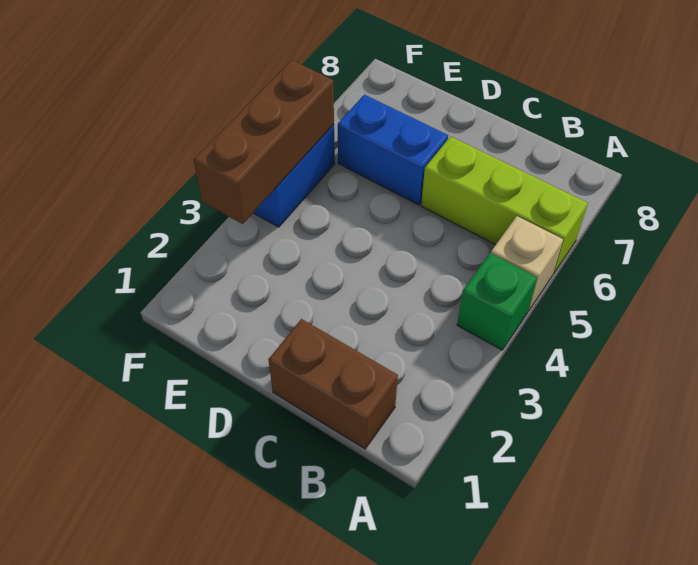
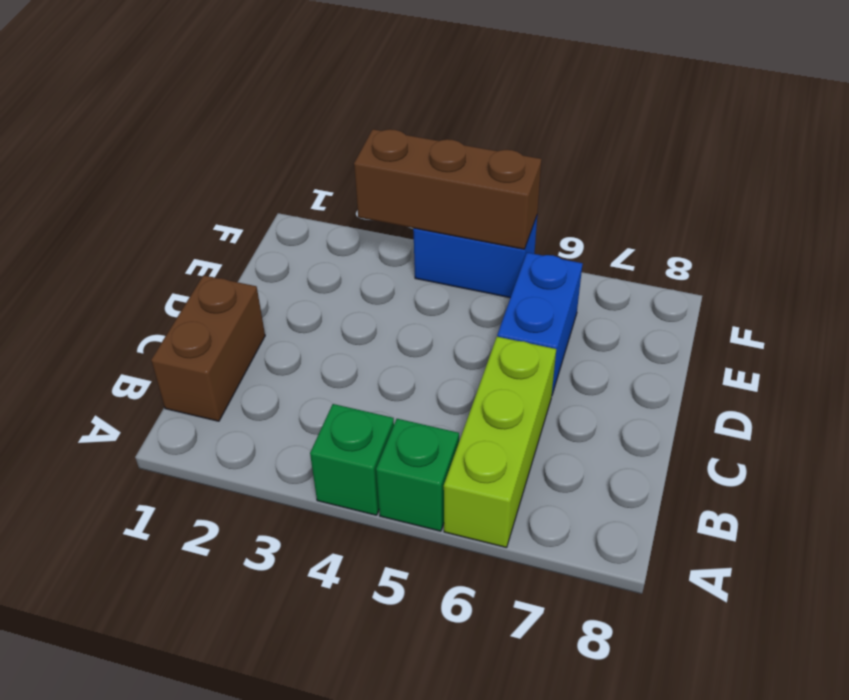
tan brick A5 level 1 -> green brick A5 level 1

